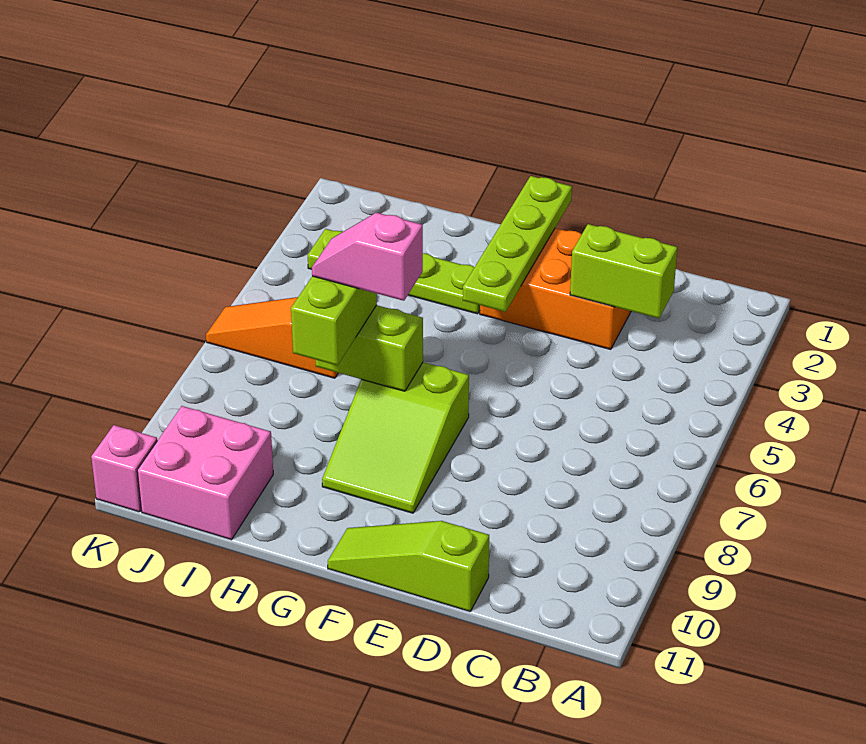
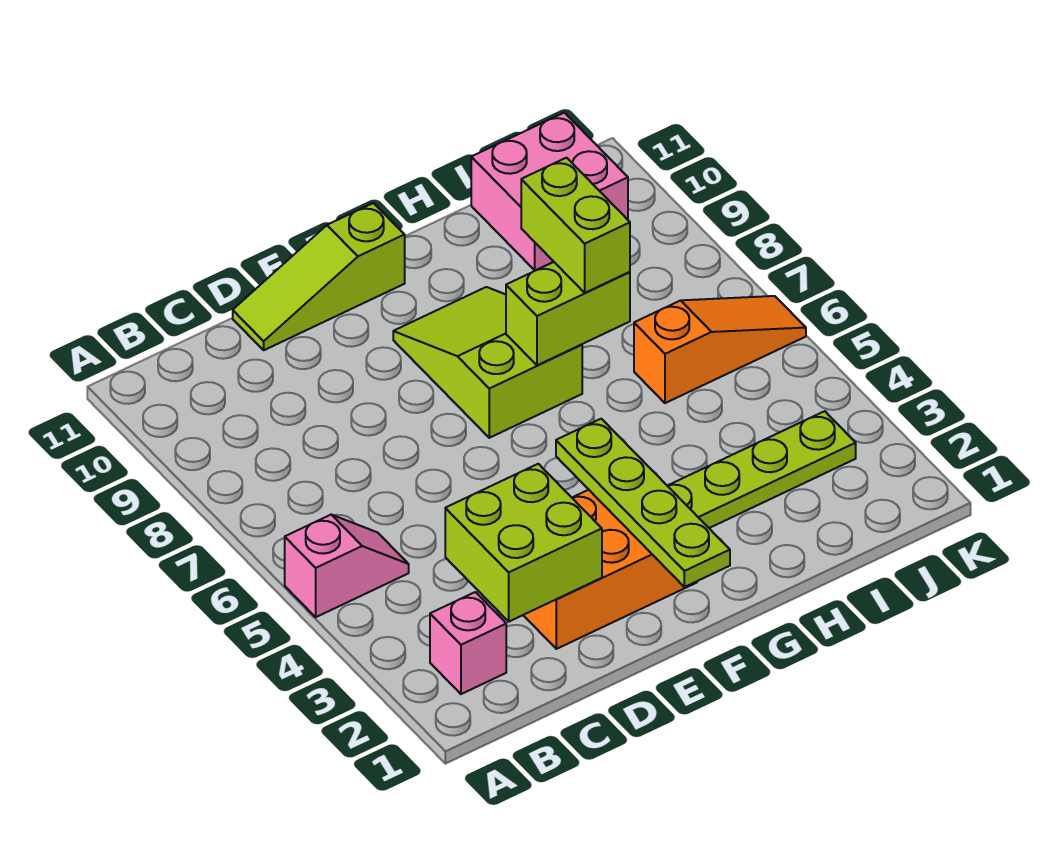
lime brick C3:D3 level 2 -> lime brick C2:D3 level 2
lime slope D11:F11 level 1 top D -> lime slope D11:F11 level 1 top F
pink slope G7:H7 level 4 top G -> pink slope A5:B5 level 1 top A
pink brick K11 level 1 -> pink brick B2 level 1

